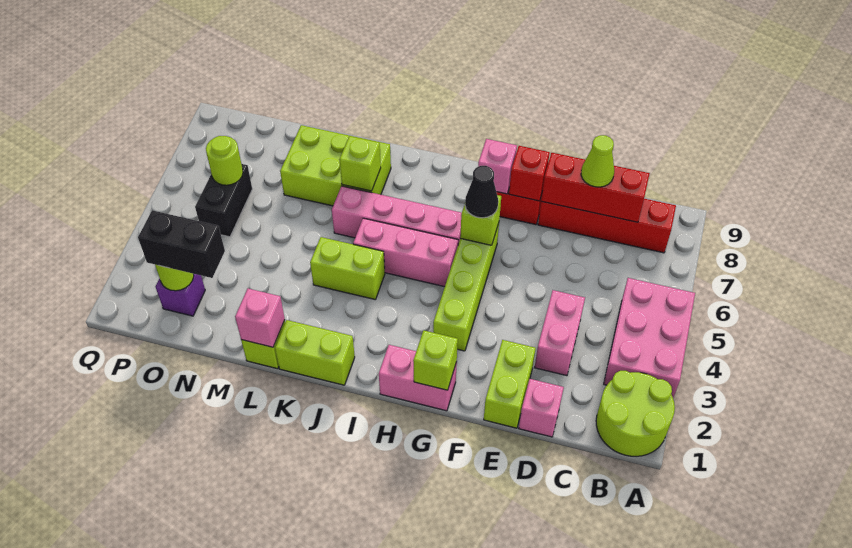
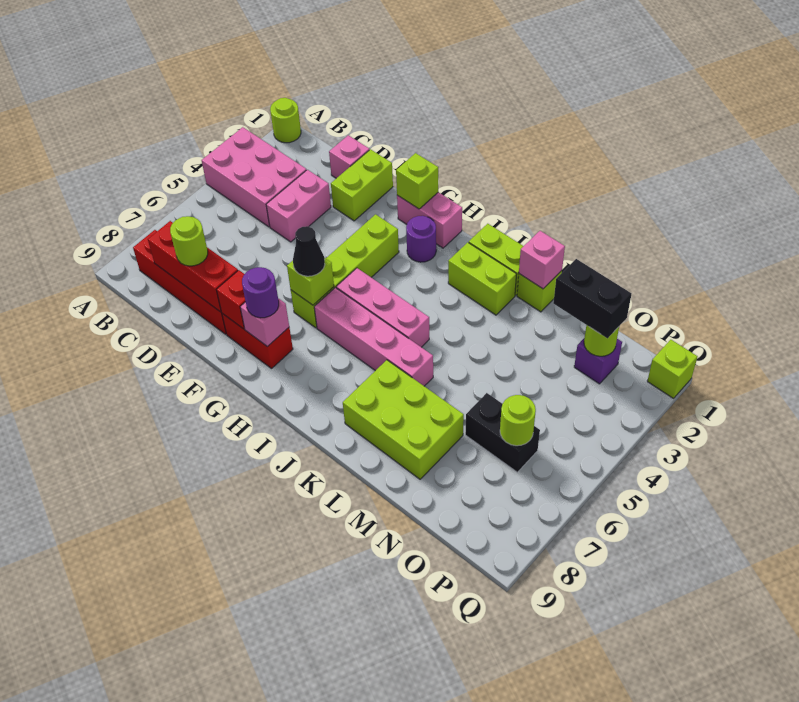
lime round brick A1:B2 level 1 -> lime round brick A1 level 1
pink brick A3:B5 level 1 -> pink brick A3:C4 level 1
lime cone D8 level 3 -> lime round brick D8 level 3
none -> purple round brick G8 level 3
none -> purple round brick H2 level 1
lime brick J4:K4 level 1 -> lime brick J2:K2 level 1
lime brick K7 level 2 -> lime brick Q1 level 1
black brick O5:O6 level 1 -> black brick N6:O6 level 1

